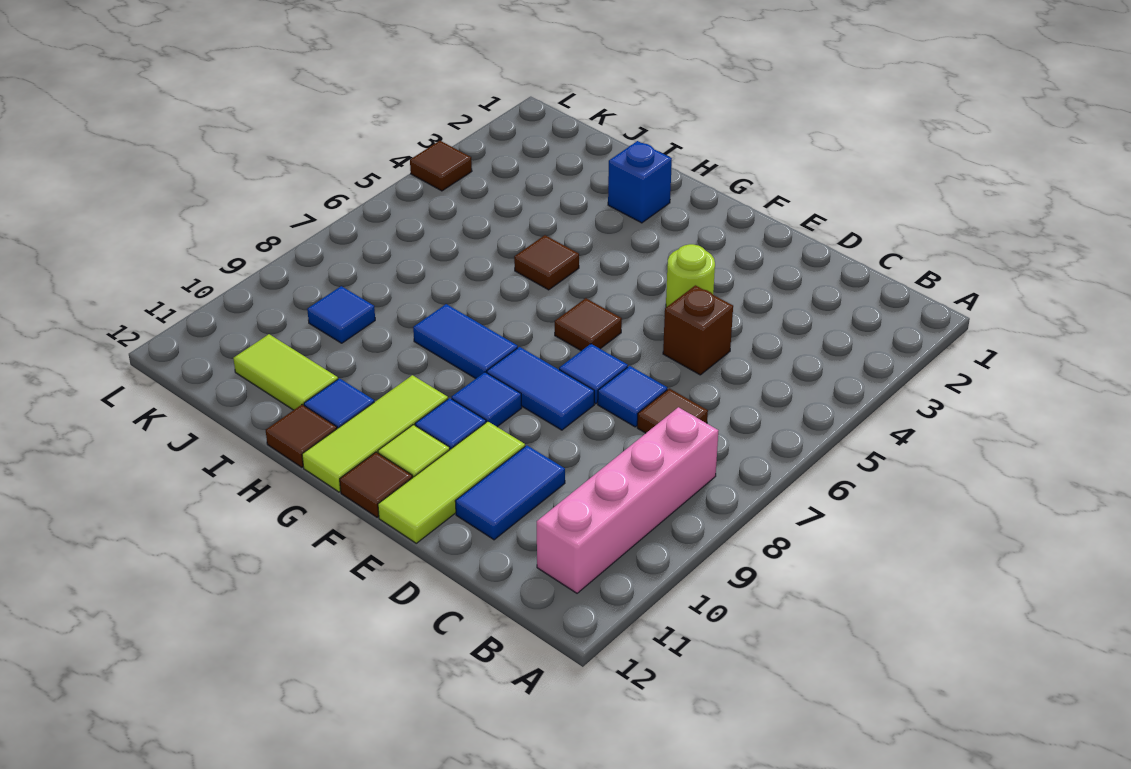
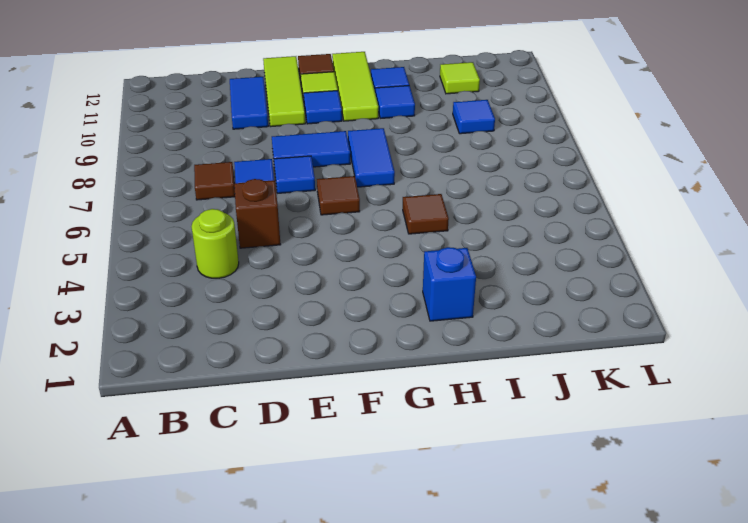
pink brick B8:B11 level 1 -> none
lime round brick E4 level 1 -> lime round brick C4 level 1
blue tile F9 level 1 -> blue tile H10 level 1
blue tile G8:H8 level 1 -> blue tile G7:G8 level 1
brown tile H12 level 1 -> none
lime tile I11:J11 level 1 -> lime tile J11 level 1
brown tile L4 level 1 -> none

